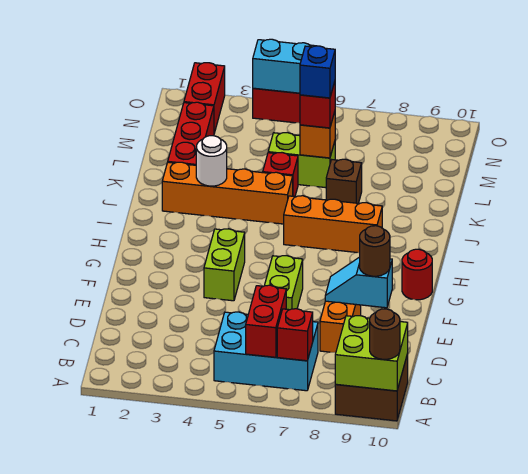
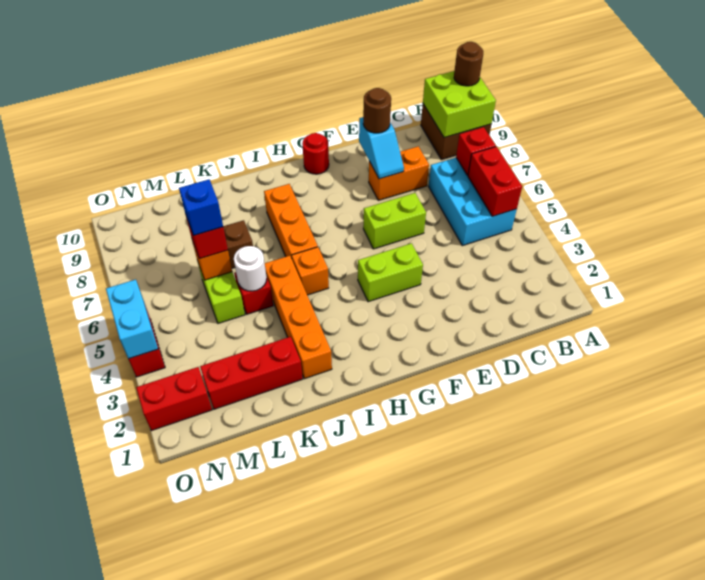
red brick B6:C6 level 2 -> red brick B5:B6 level 2
none -> orange brick I5 level 1
white round brick J3 level 2 -> white round brick K5 level 2

